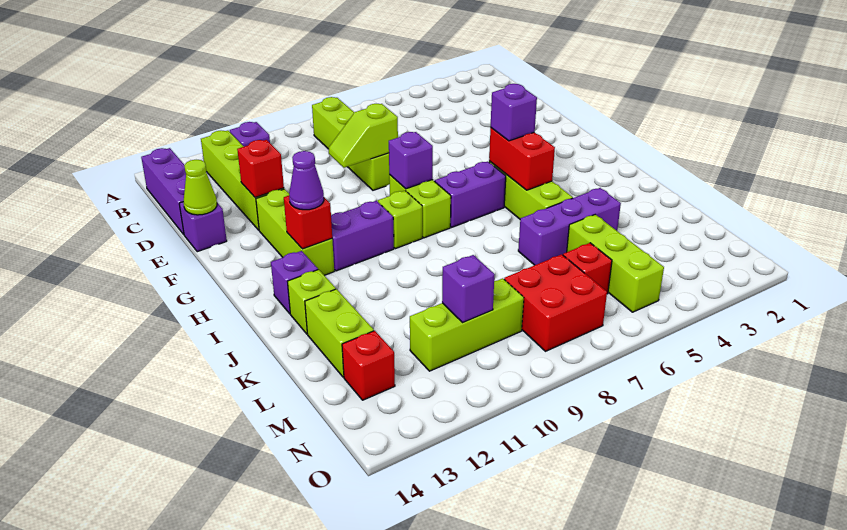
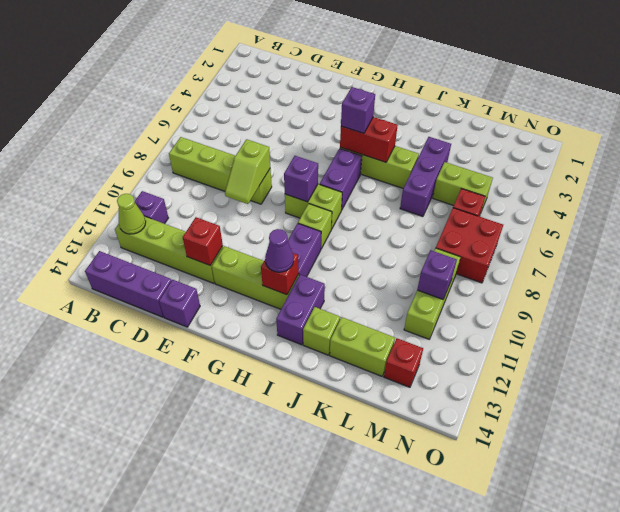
lime cone E14 level 2 -> lime cone B12 level 2
purple brick I13 level 1 -> purple brick I12:I13 level 1
lime brick L5:N5 level 1 -> lime brick L5:M5 level 1

